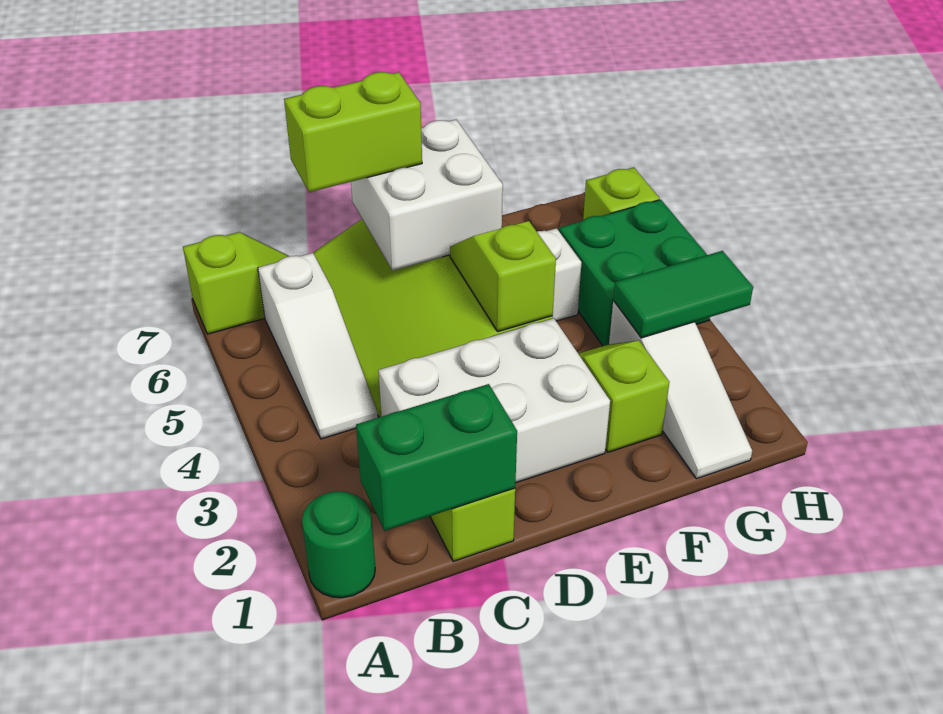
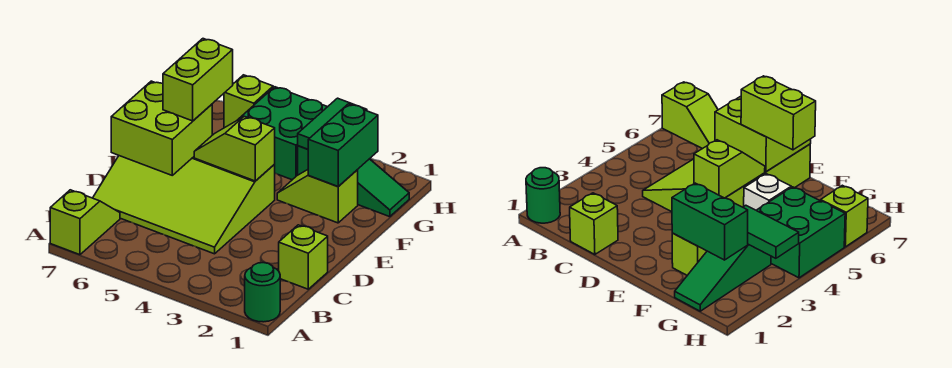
green brick B1:C1 level 2 -> green brick F2:G2 level 2
white slope B4:B6 level 1 top 6 -> none
white brick C2:E3 level 1 -> none
lime brick C7:D7 level 3 -> lime brick E6:F6 level 3
white brick D6:E7 level 2 -> lime brick D6:E7 level 2
white slope G1:G3 level 1 top 3 -> green slope G1:G3 level 1 top 3

